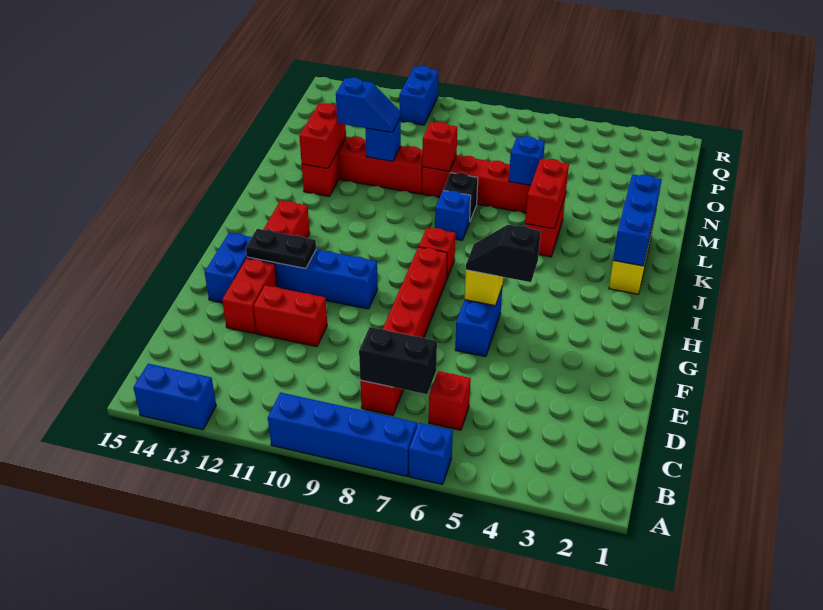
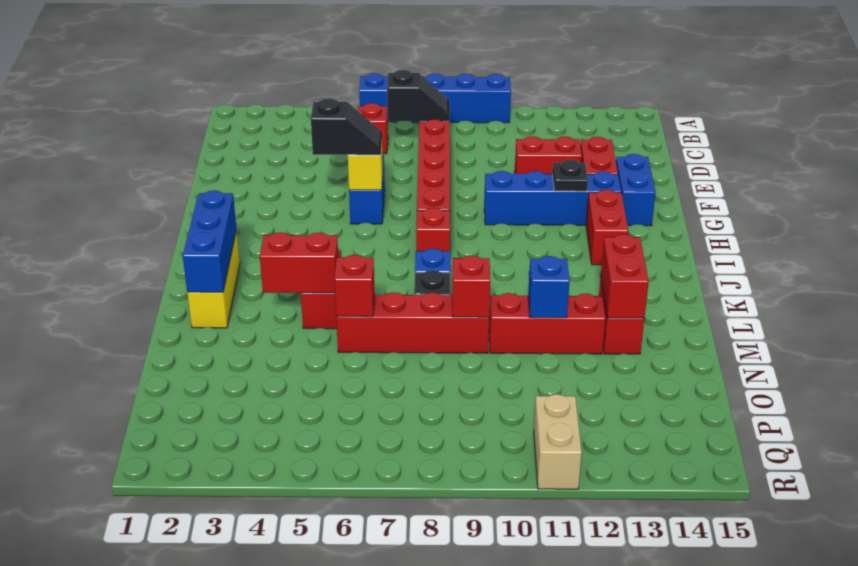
blue brick A13:A14 level 1 -> none
black brick C7:C8 level 2 -> black slope C7:C8 level 2 top 7
black plate G12:G13 level 2 -> black plate G12 level 2
red brick K5:L5 level 2 -> red brick L4:L5 level 2
blue brick M6 level 2 -> red brick M6 level 2
blue slope M11:M12 level 3 top 12 -> none
blue brick Q11:R11 level 1 -> tan brick Q11:R11 level 1

